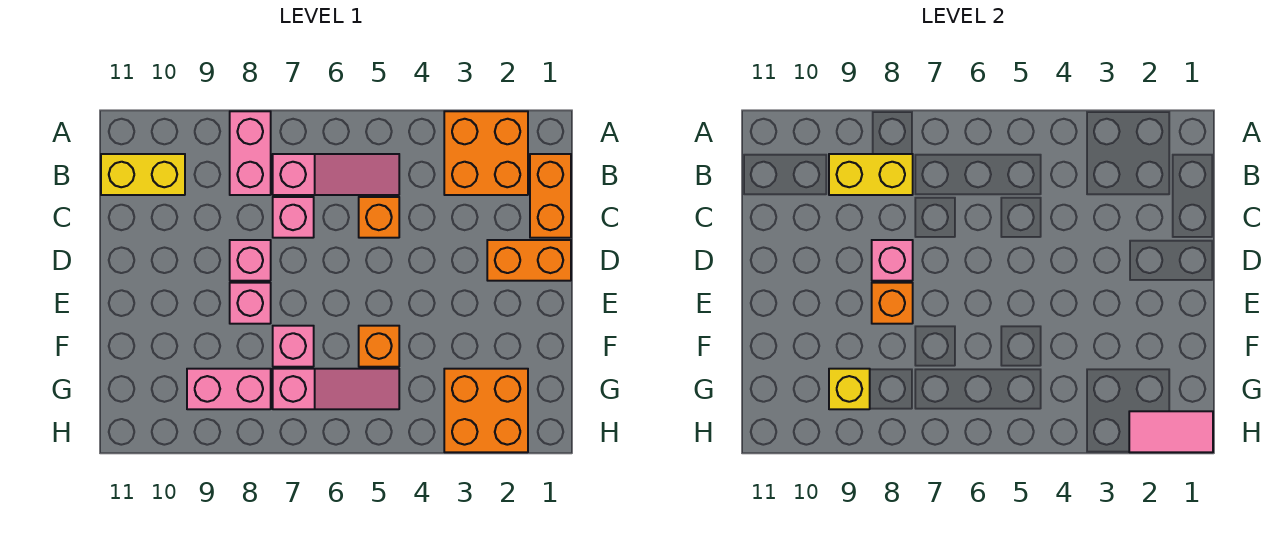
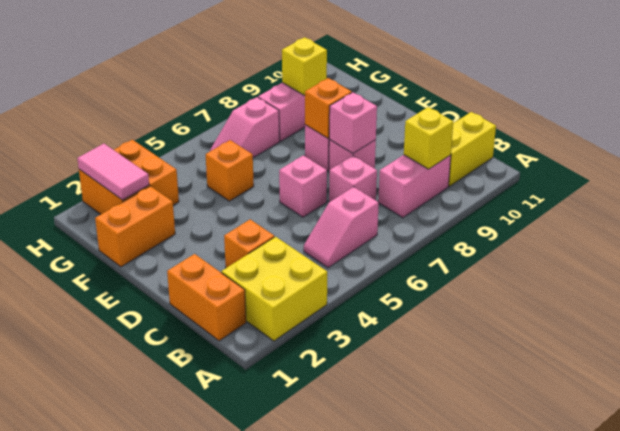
orange brick A2:B3 level 1 -> yellow brick A2:B3 level 1
pink brick A8:B8 level 1 -> pink brick B8:B9 level 1
pink slope B5:B7 level 1 top 7 -> pink slope B5:B6 level 1 top 6
yellow brick B8:B9 level 2 -> yellow brick B9 level 2
orange brick C5 level 1 -> orange brick C3 level 1
orange brick D1:D2 level 1 -> orange brick F1:F2 level 1
pink brick F7 level 1 -> pink brick D6 level 1
pink slope G5:G7 level 1 top 7 -> pink slope G6:G7 level 1 top 7
pink tile H1:H2 level 2 -> pink tile G2:H2 level 2

